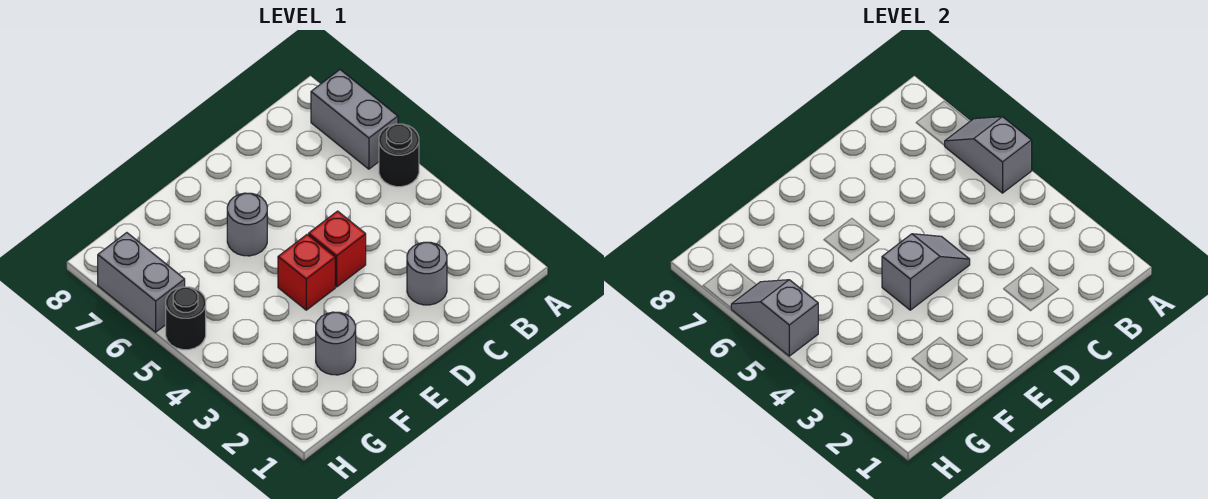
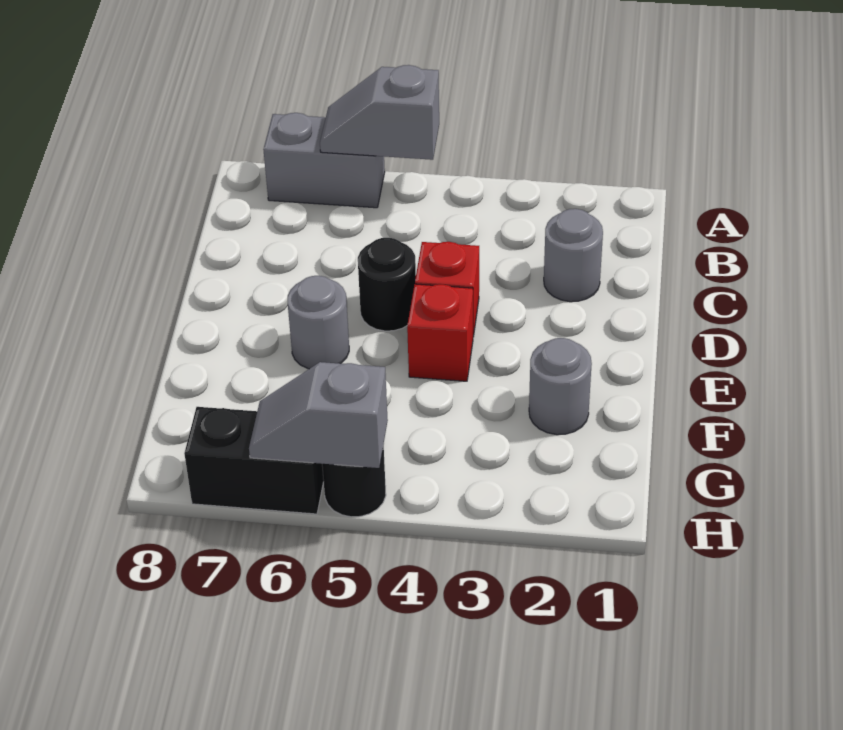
black round brick A5 level 1 -> black round brick D5 level 1
grey slope D4:E4 level 2 top E -> none
grey brick H6:H7 level 1 -> black brick H6:H7 level 1

